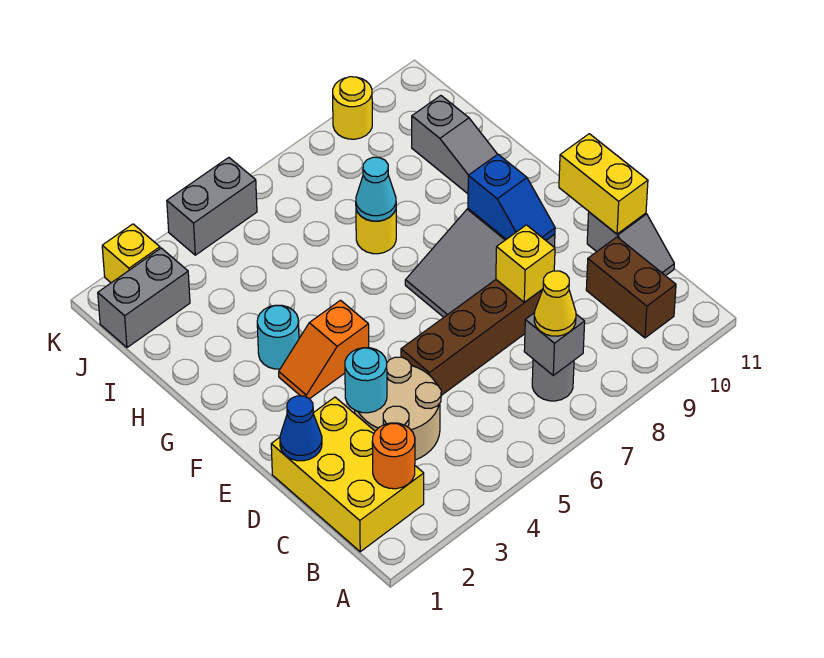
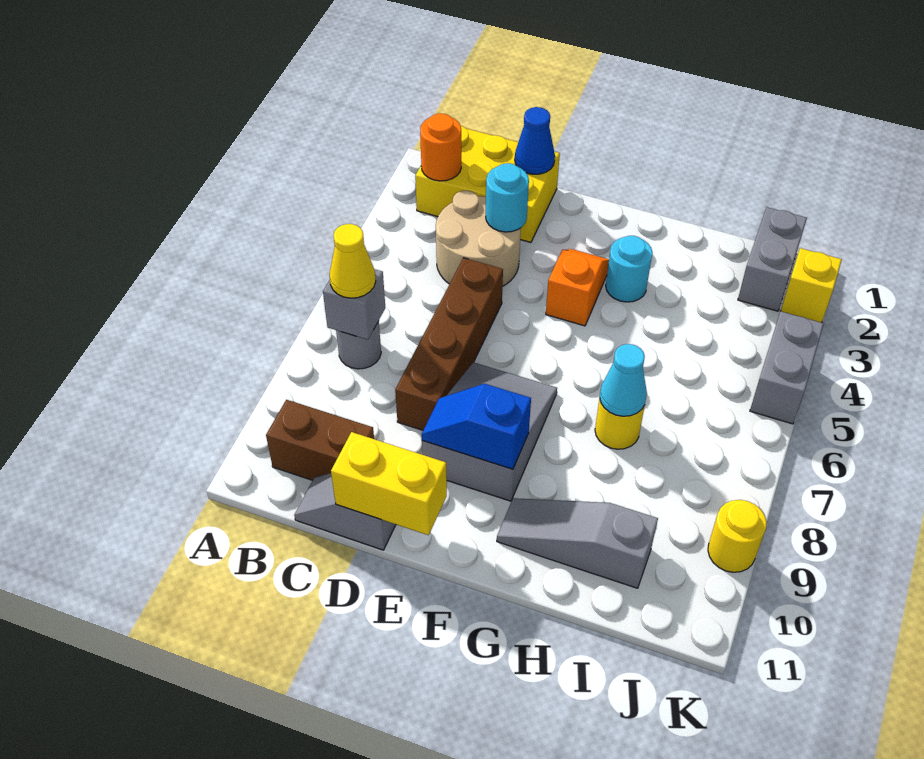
yellow brick D8 level 2 -> none

